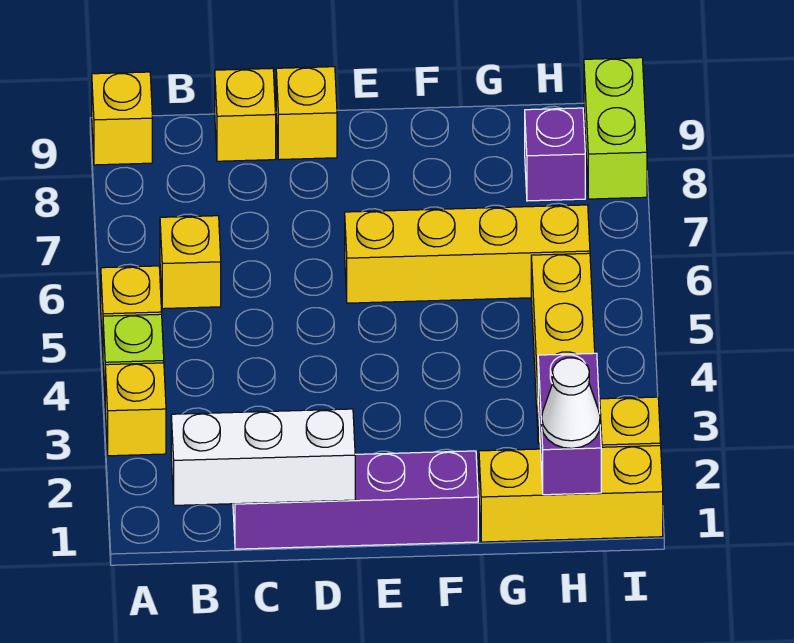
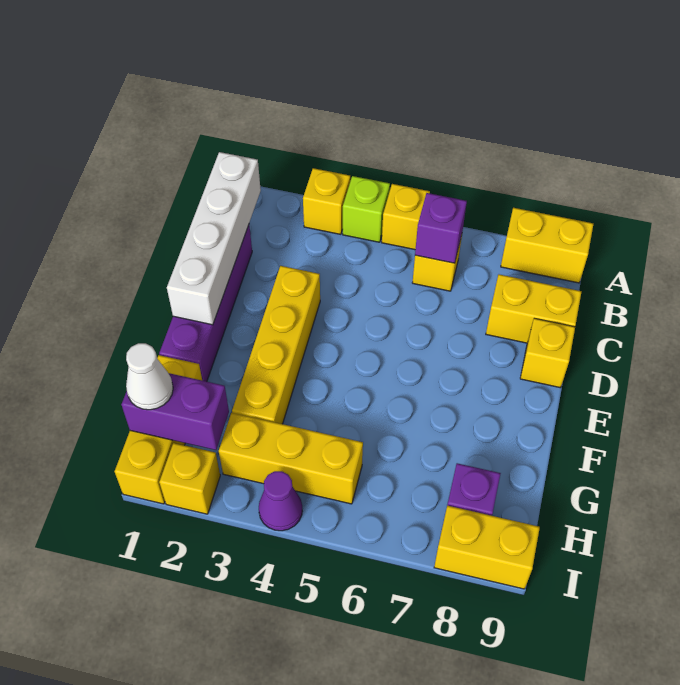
yellow brick A9 level 1 -> yellow brick A8:A9 level 1
white brick B1:D1 level 2 -> white brick B1:E1 level 2
none -> purple brick B6 level 2
yellow brick C9 level 1 -> yellow brick C8:C9 level 1
yellow brick E6:H6 level 1 -> yellow brick D3:G3 level 1
none -> purple cone I4 level 1
lime brick I8:I9 level 1 -> yellow brick I8:I9 level 1

